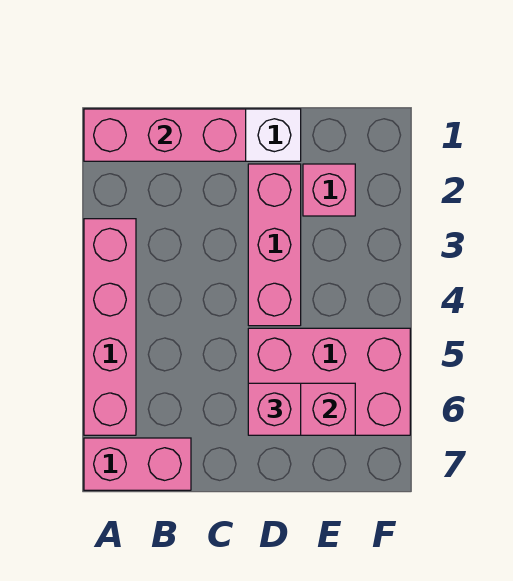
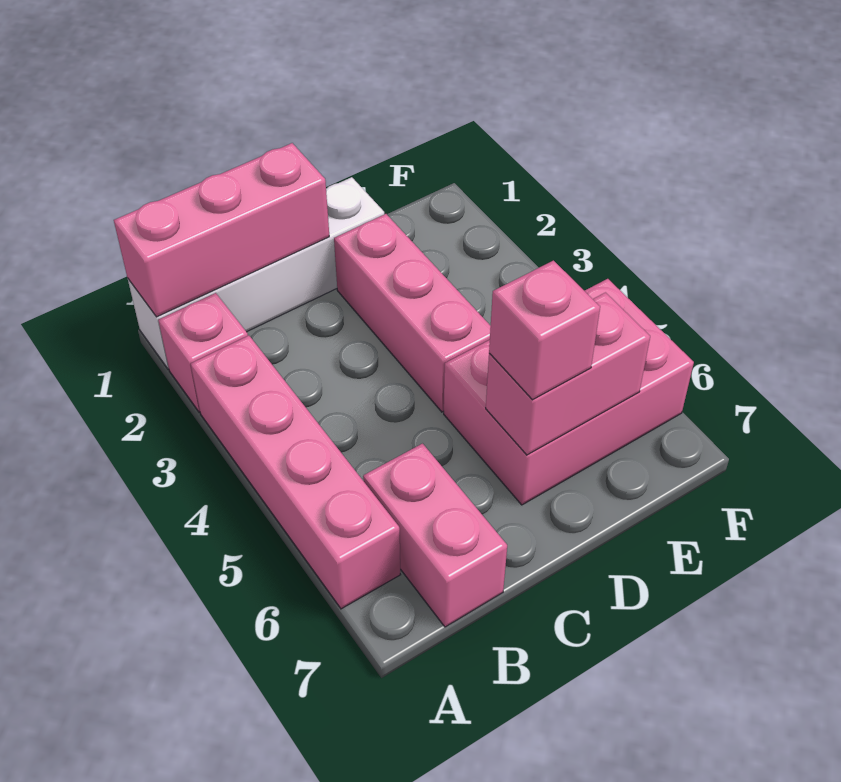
pink brick A7:B7 level 1 -> pink brick B6:B7 level 1
pink brick E2 level 1 -> pink brick A2 level 1

